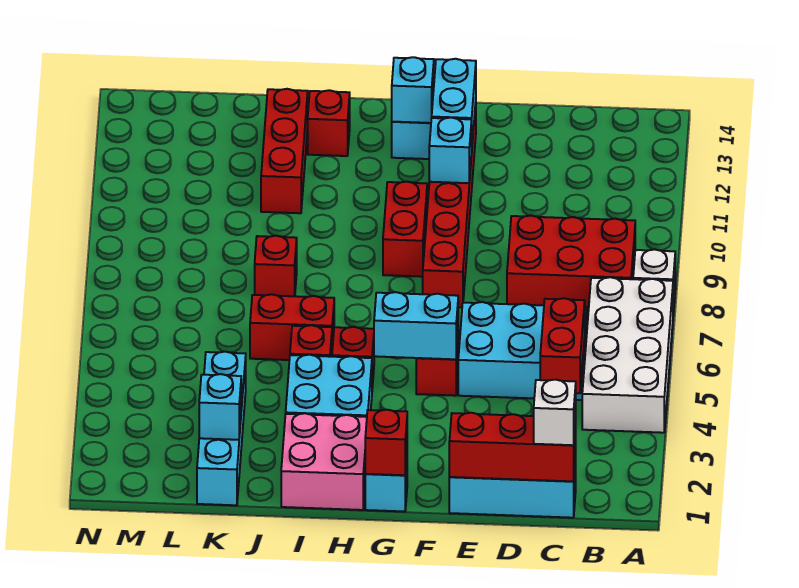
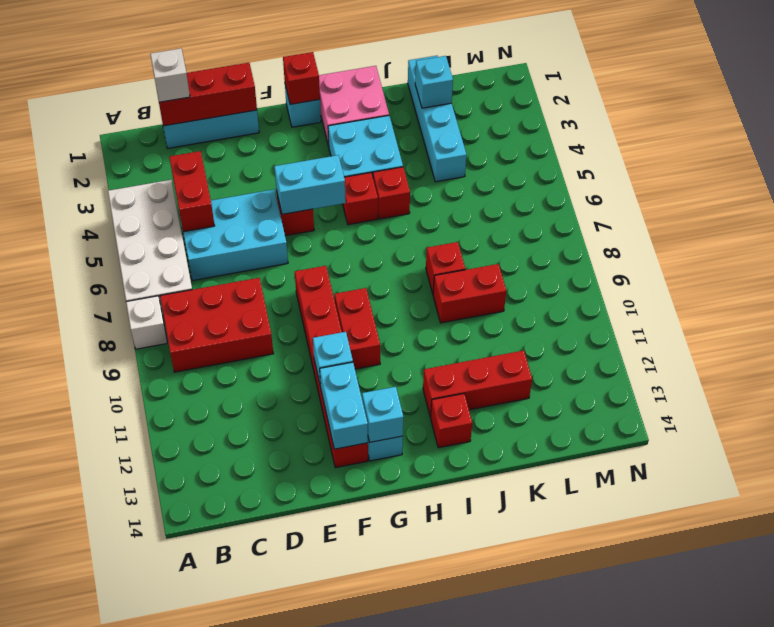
red brick I6:J6 level 1 -> red brick J9:K9 level 1
red brick J11:J13 level 1 -> red brick I12:K12 level 1

